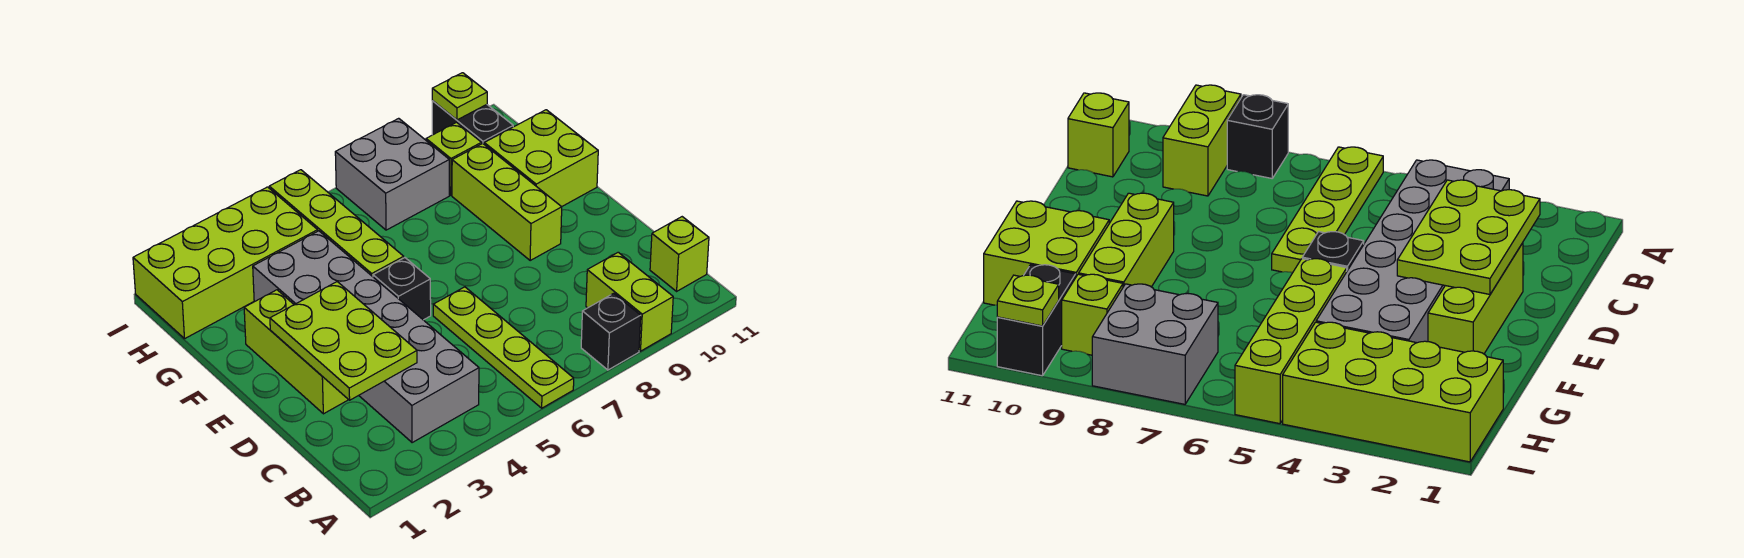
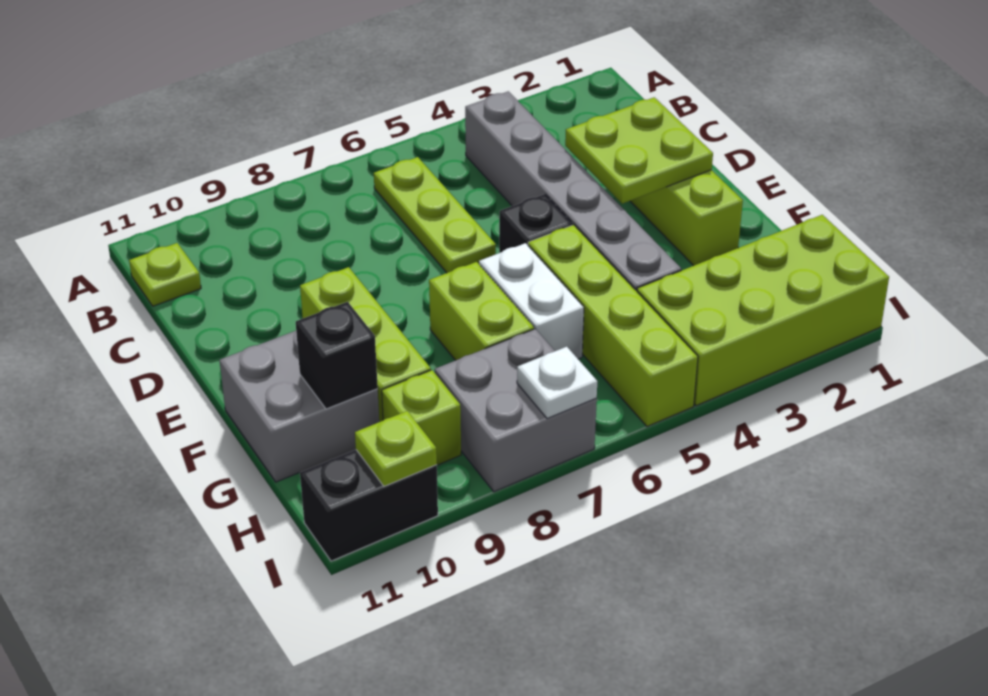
lime plate A6:D6 level 1 -> lime plate B6:D6 level 1
black brick A8 level 1 -> black brick G10 level 2
lime brick A9:B9 level 1 -> lime brick F7:G7 level 1
grey brick B3:G4 level 1 -> grey brick B4:G4 level 1
lime brick B11 level 1 -> lime plate B11 level 1
lime plate C2:E3 level 2 -> lime plate D2:E3 level 2
none -> white brick F6:G6 level 1
lime brick F10:G11 level 1 -> grey brick F10:G11 level 1
black brick H10:I10 level 1 -> black brick I10:I11 level 1
none -> white plate I7 level 2

